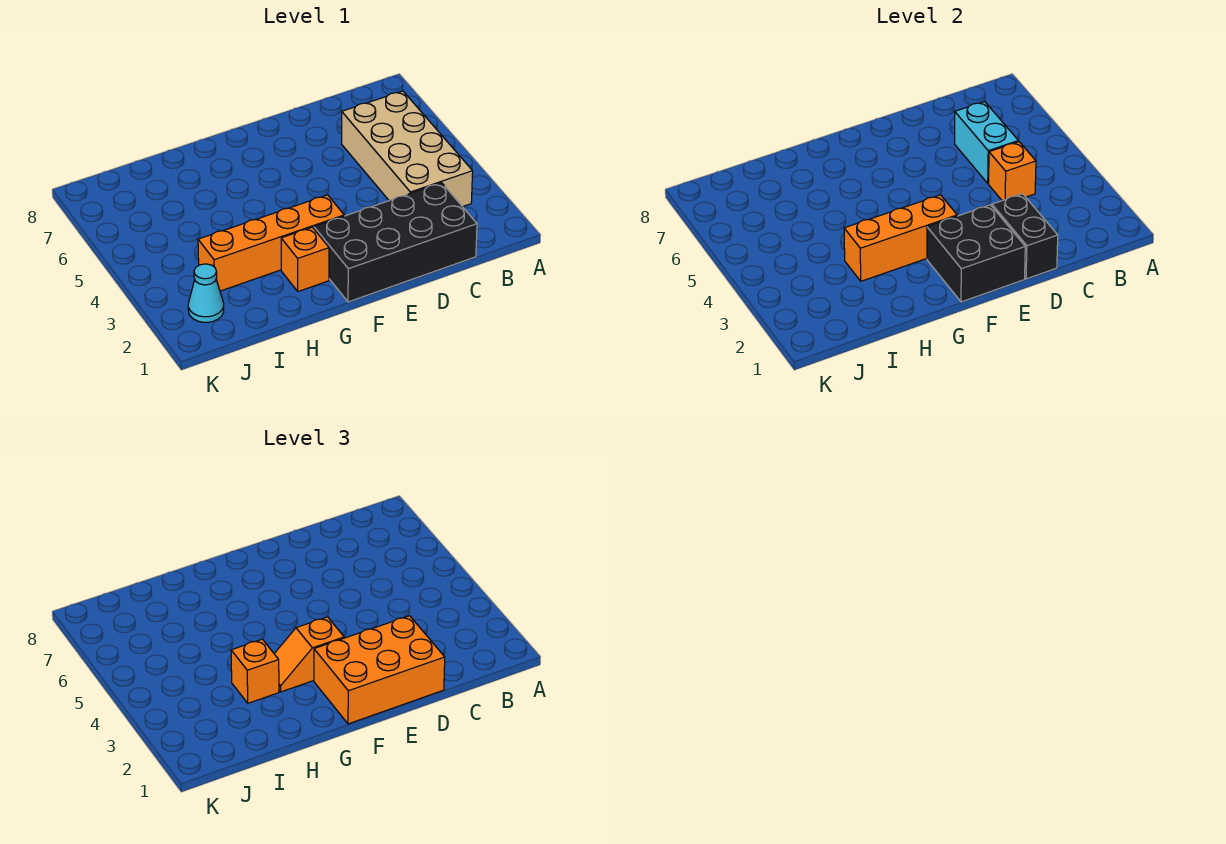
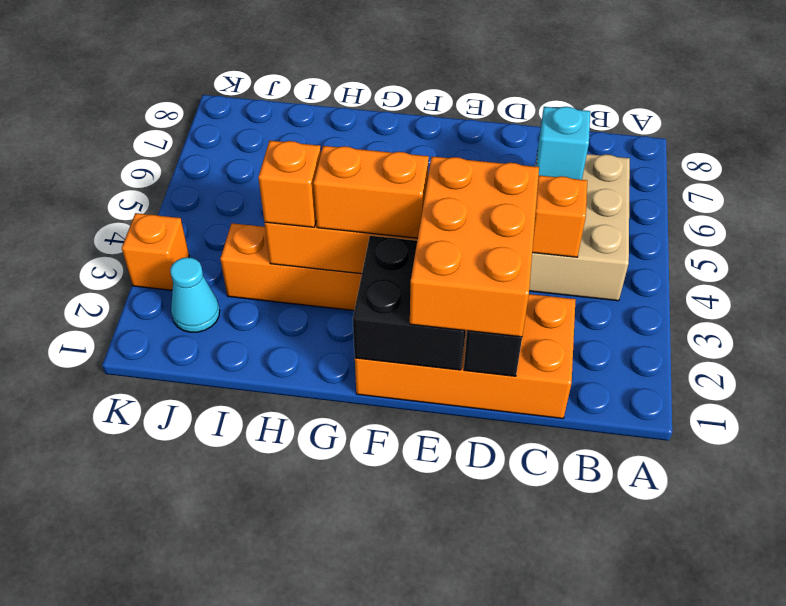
tan brick B3:C6 level 1 -> tan brick B4:C6 level 1
black brick C1:F2 level 1 -> orange brick C1:F2 level 1
cyan brick C5:C6 level 2 -> cyan brick C6 level 2
orange brick D1:F2 level 3 -> orange brick D1:E3 level 3
orange slope F3:G3 level 3 top F -> orange brick F3:G3 level 3
orange brick G2 level 1 -> orange brick K3 level 1

